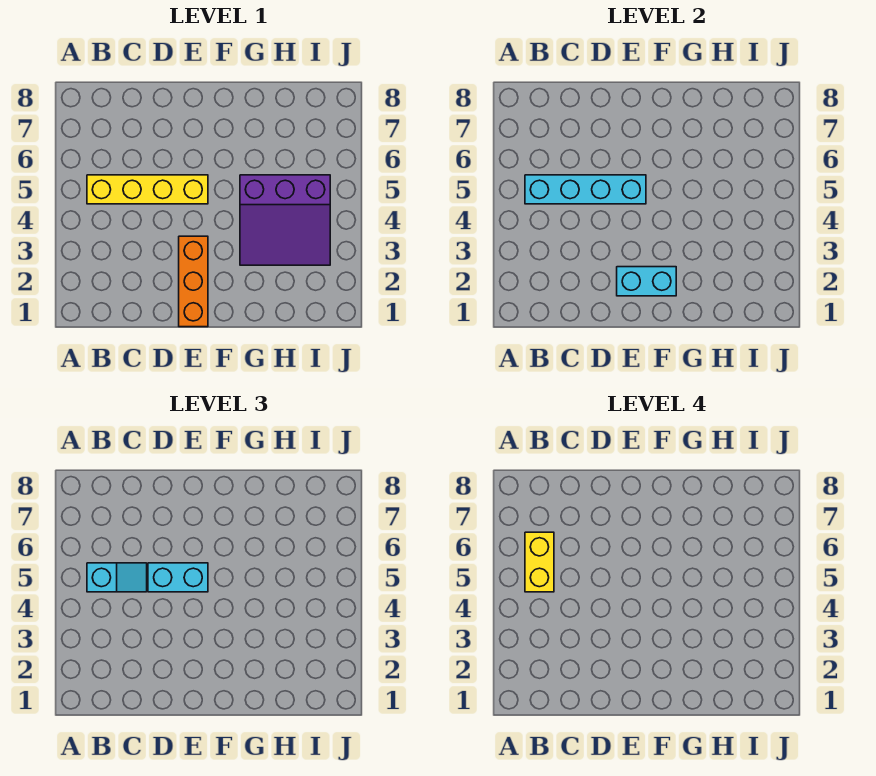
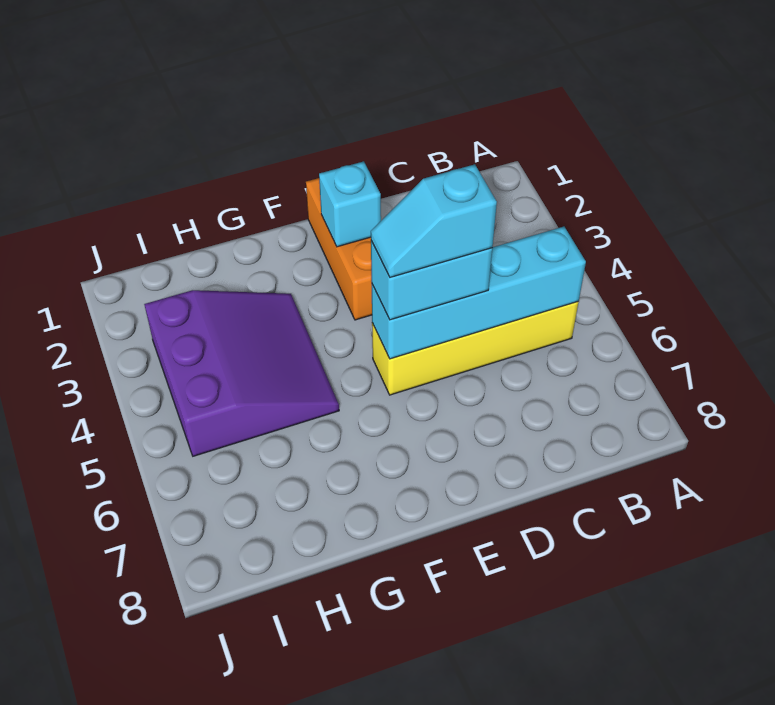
cyan slope B5:C5 level 3 top B -> cyan slope D5:E5 level 4 top D
yellow brick B5:B6 level 4 -> none
cyan brick E2:F2 level 2 -> cyan brick E2 level 2
purple slope G3:I5 level 1 top 5 -> purple slope G3:I5 level 1 top I

